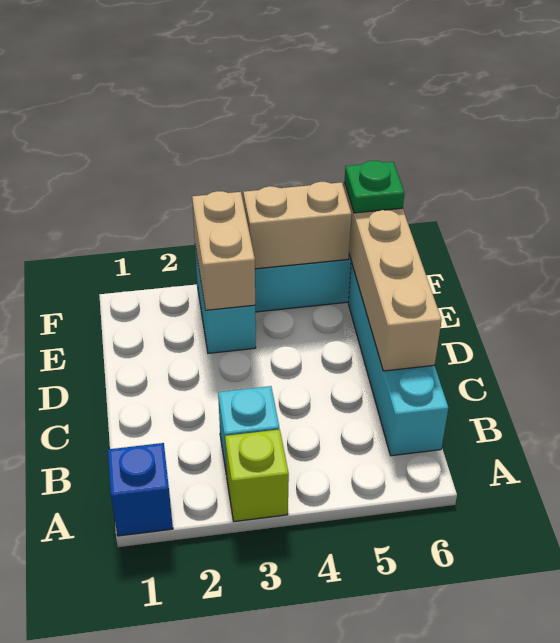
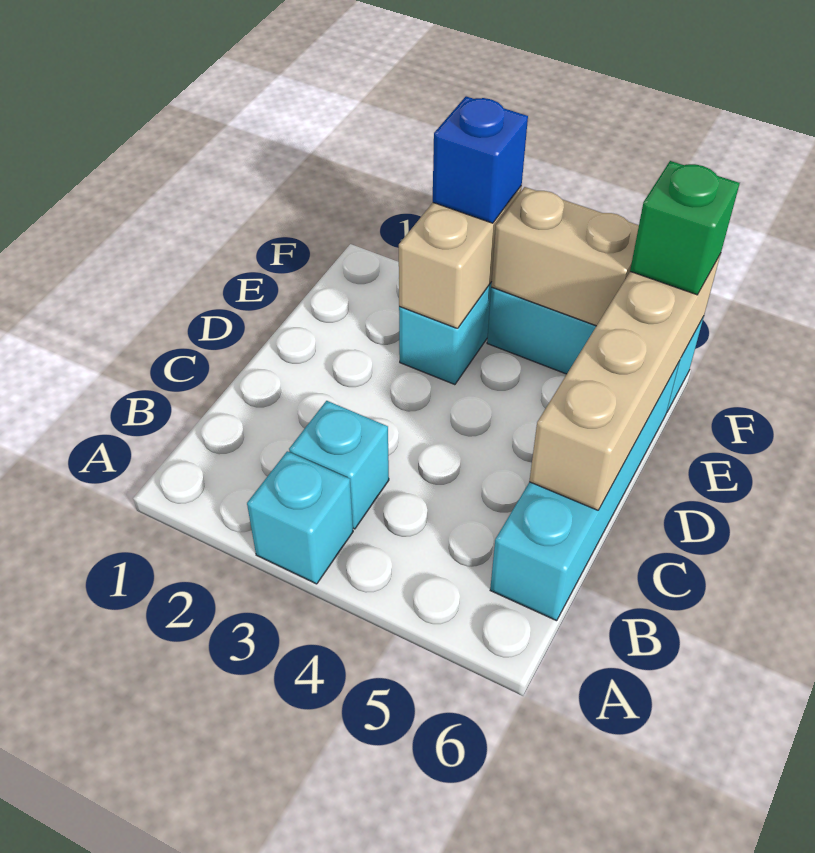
blue brick A1 level 1 -> blue brick F3 level 3
lime brick A3 level 1 -> cyan brick A3 level 1
green plate F6 level 3 -> green brick F6 level 3

